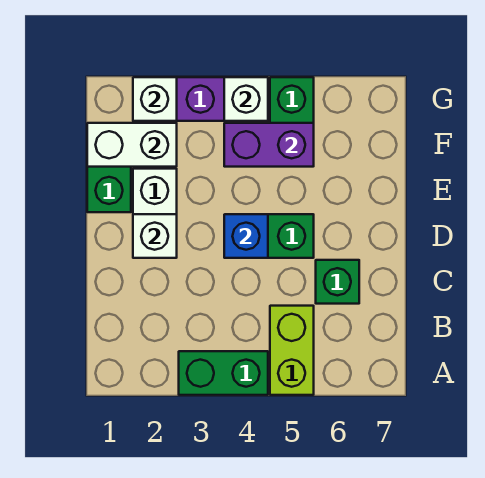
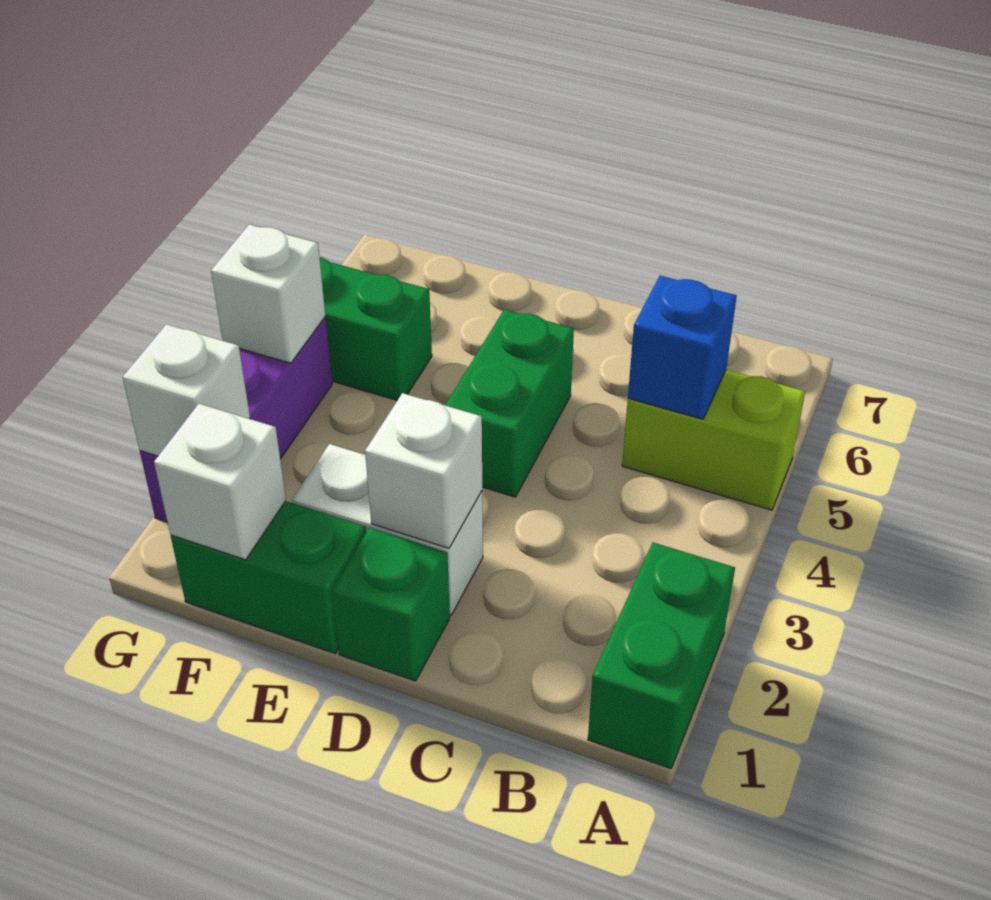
green brick A3:A4 level 1 -> green brick A1:A2 level 1
green brick C6 level 1 -> green brick D1 level 1
blue brick D4 level 2 -> blue brick B5 level 2
white brick F1:F2 level 2 -> white brick F1 level 2
purple brick F4:F5 level 2 -> none

